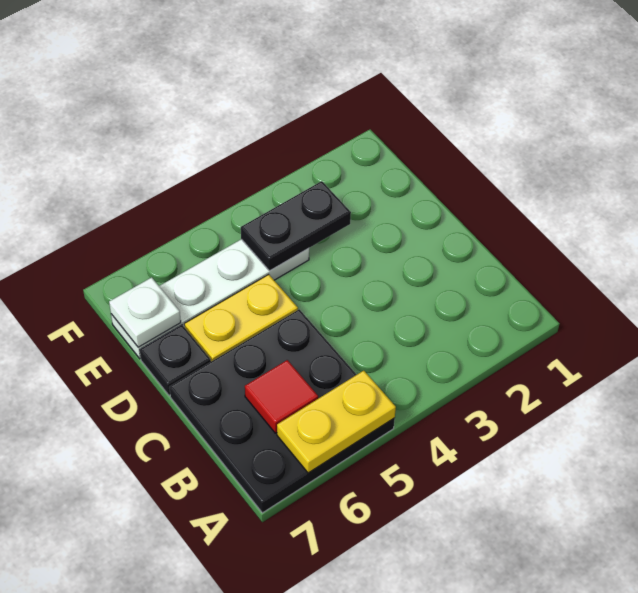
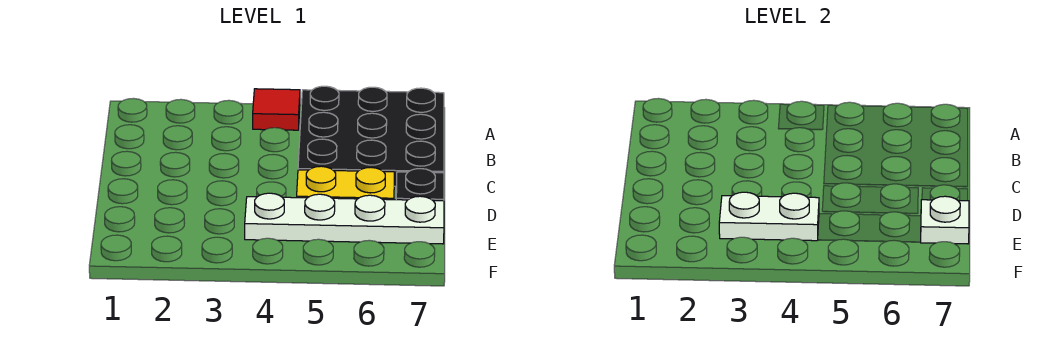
yellow plate A5:A6 level 2 -> none
red tile B6 level 2 -> red tile A4 level 1
black plate E3:E4 level 2 -> white plate E3:E4 level 2

